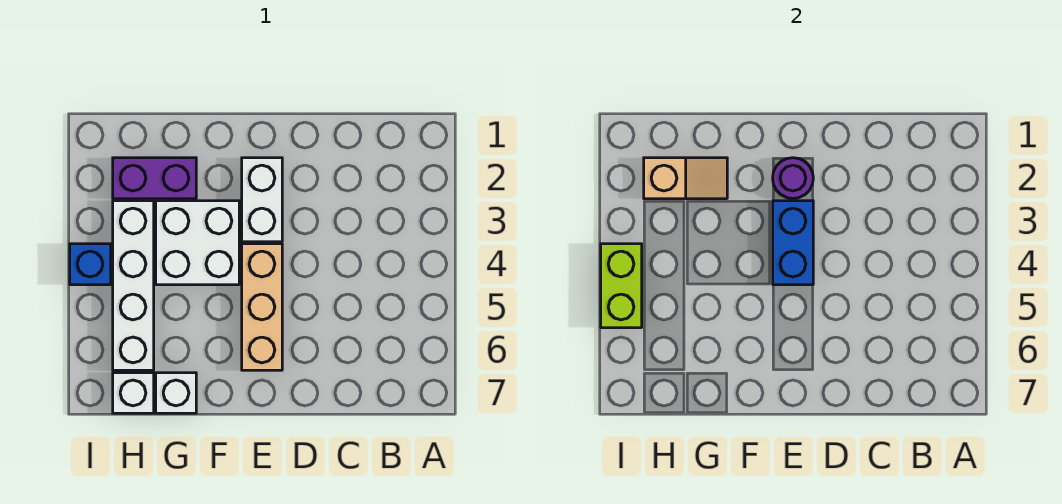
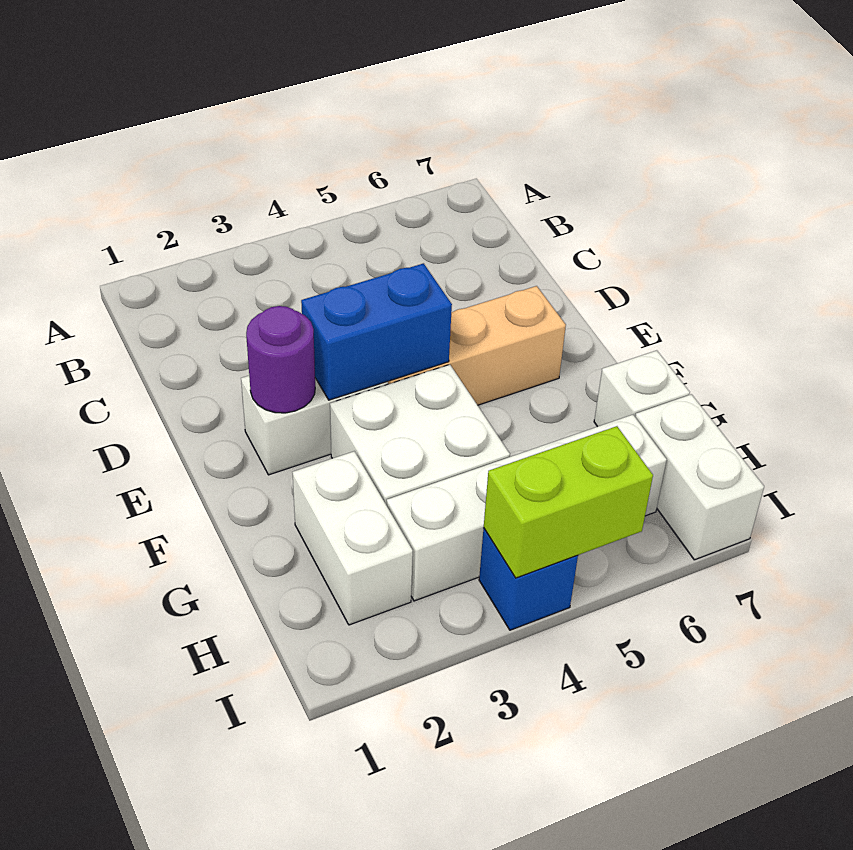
purple brick G2:H2 level 1 -> white brick G2:H2 level 1
tan slope G2:H2 level 2 top H -> none
white brick H7 level 1 -> white brick H7:I7 level 1

